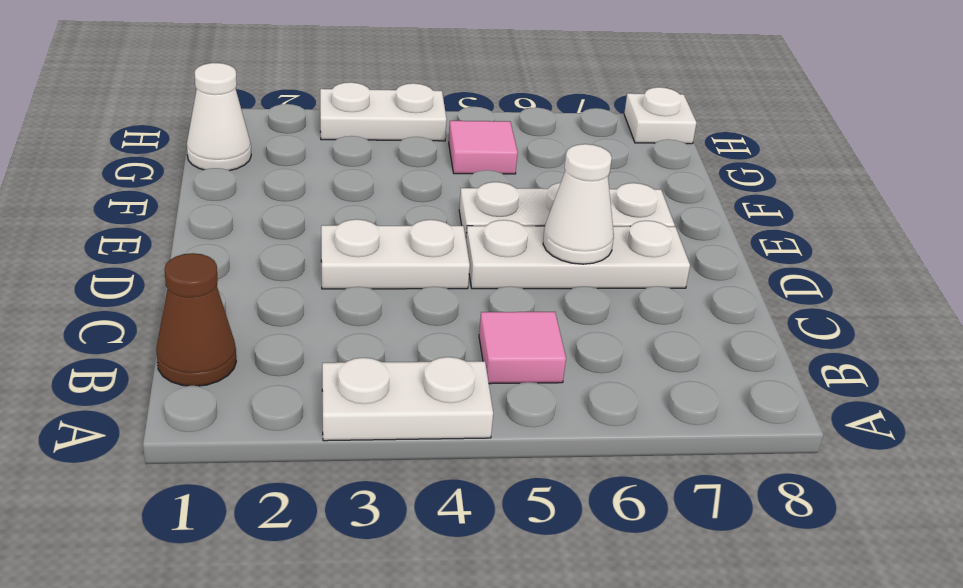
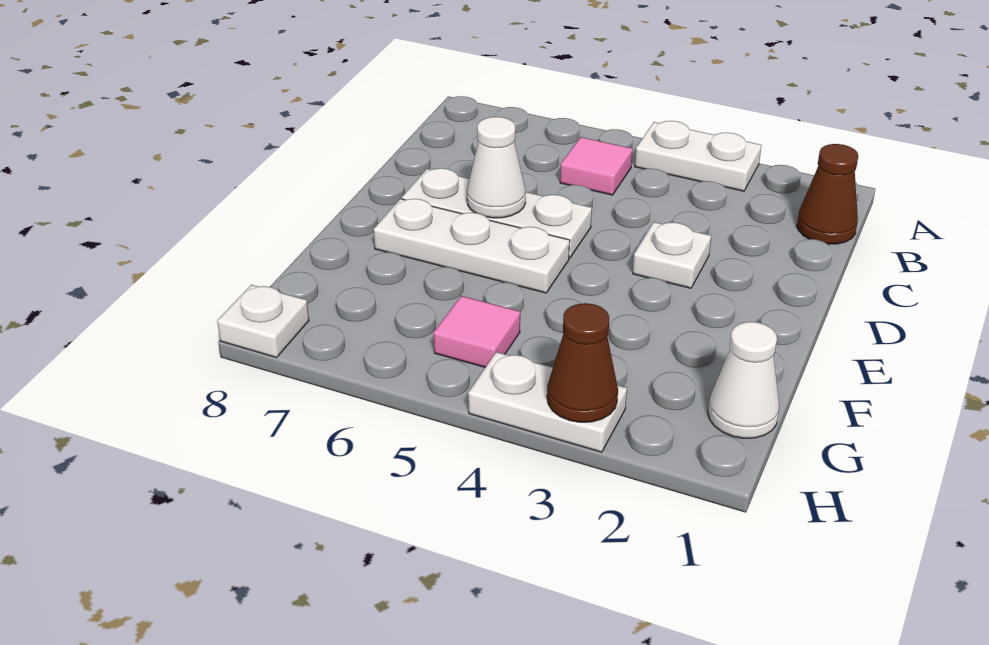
white plate D3:D4 level 1 -> white plate D3 level 1
none -> brown cone H3 level 2

